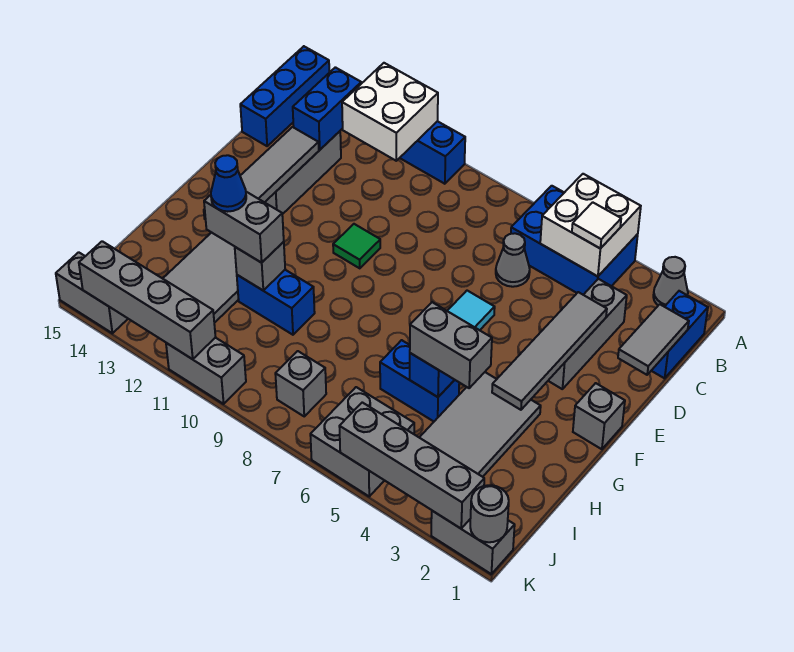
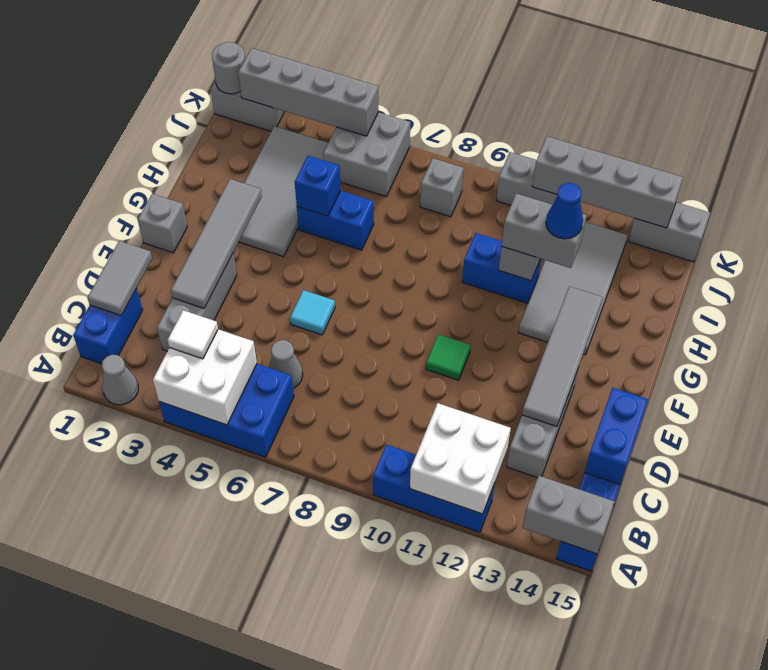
blue brick B13:C13 level 2 -> blue brick C15:D15 level 2
grey brick H4:H5 level 3 -> grey brick A14:A15 level 2

